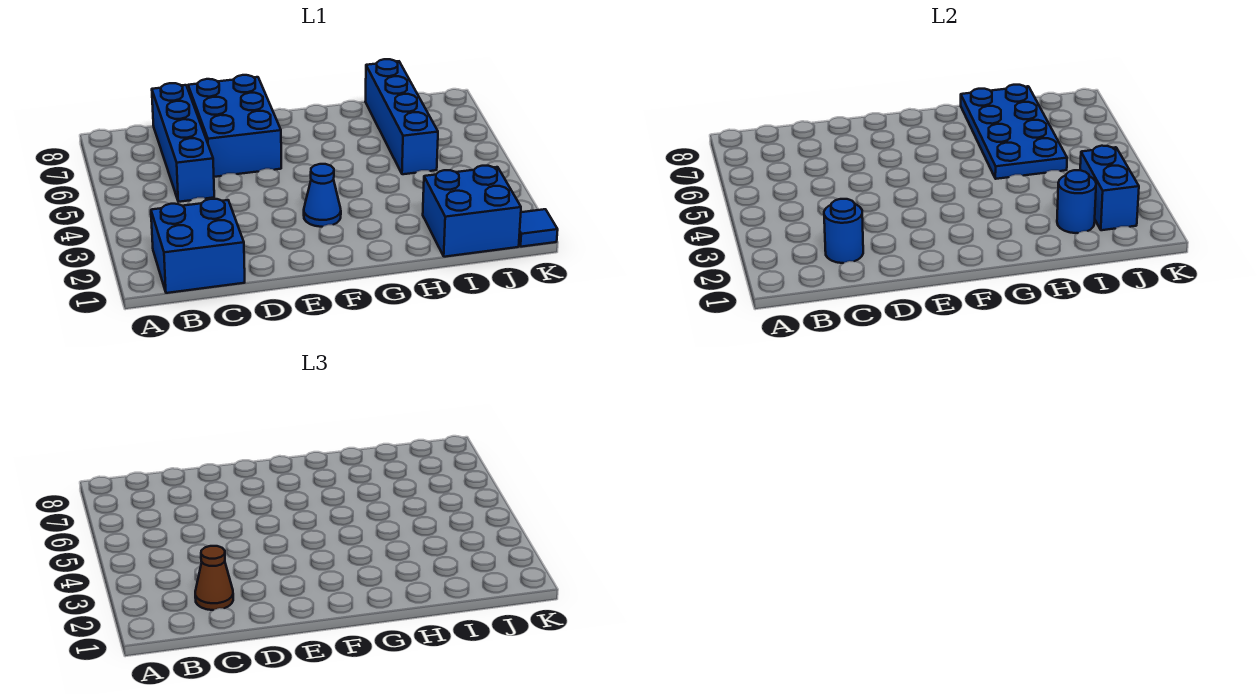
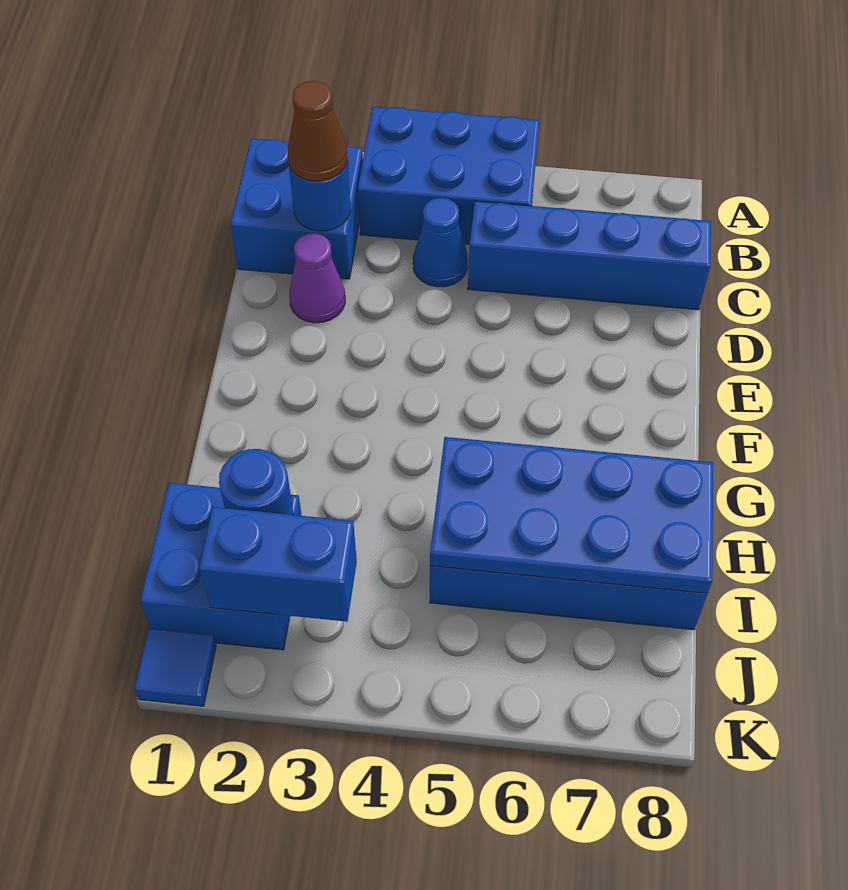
none -> purple cone D2 level 1
blue brick D6:E8 level 1 -> blue brick A3:B5 level 1
blue cone F3 level 1 -> blue cone C4 level 1

